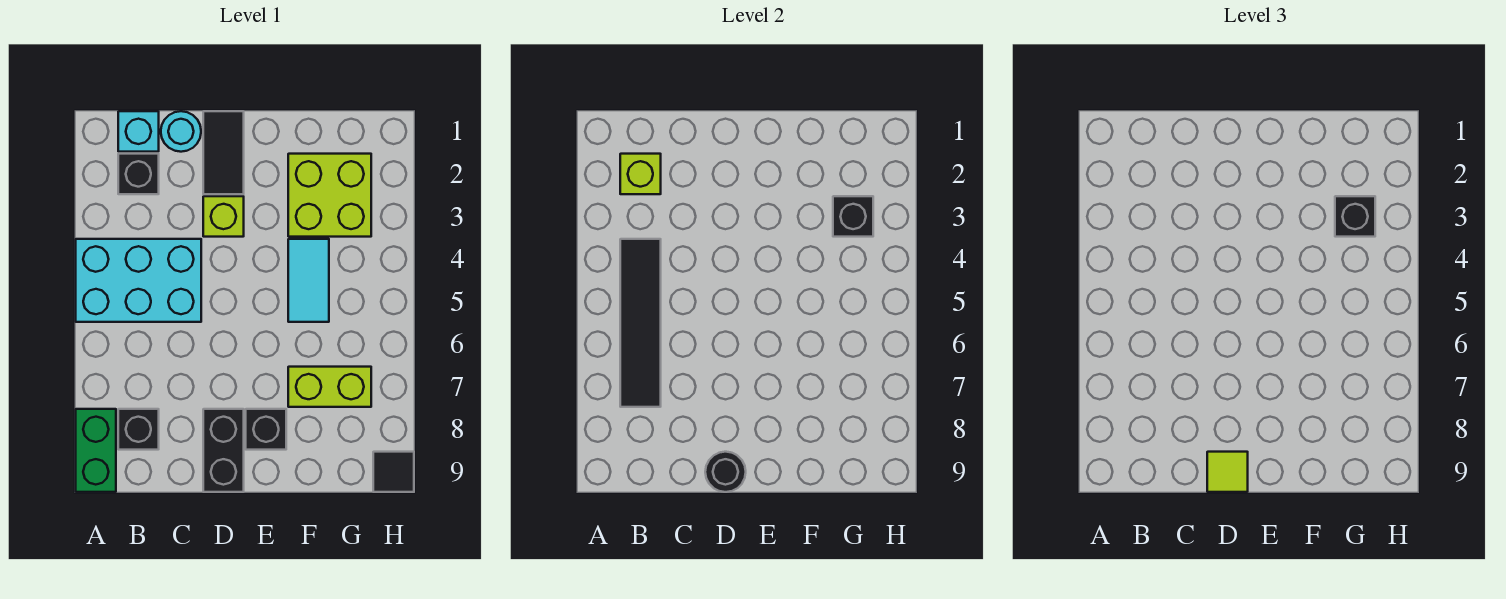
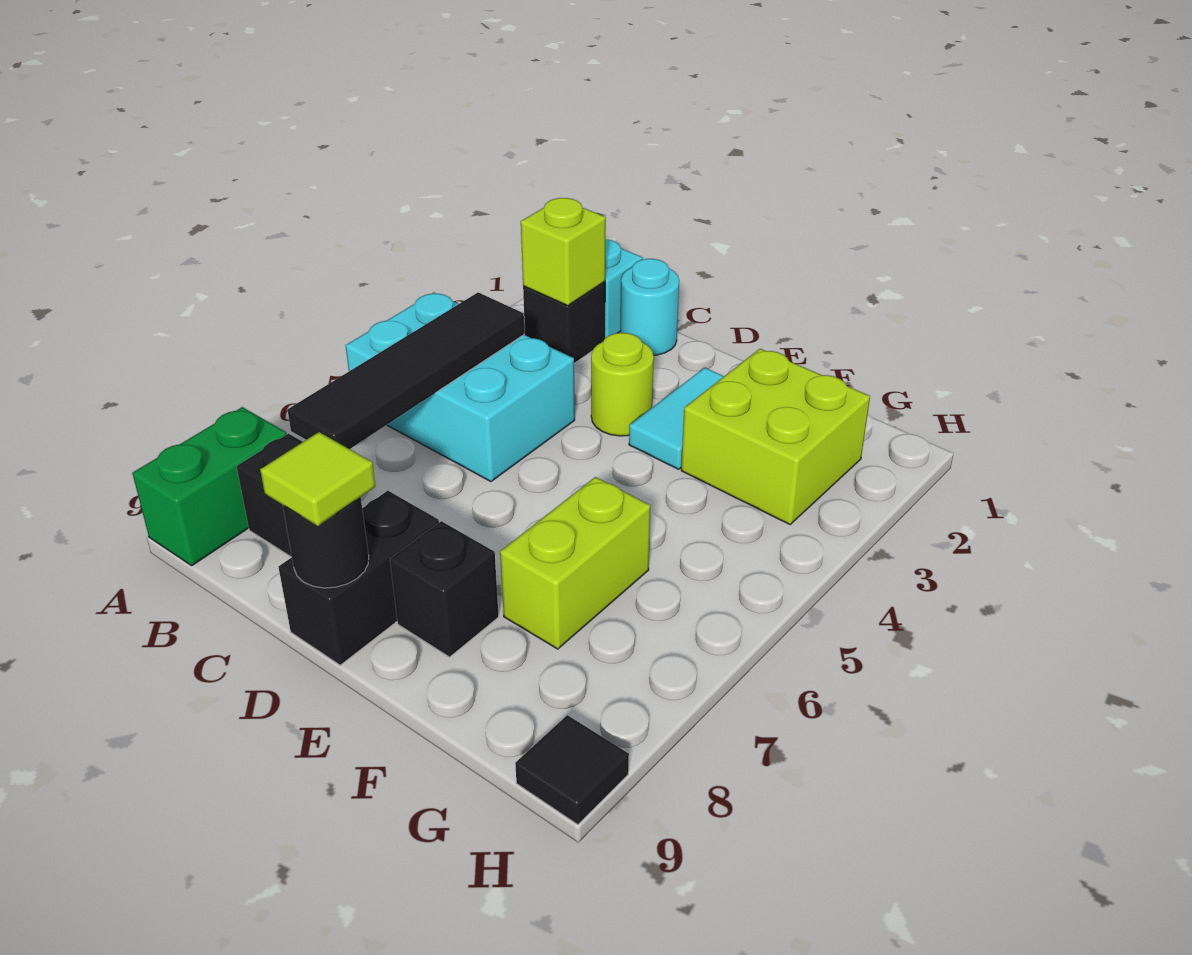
black tile D1:D2 level 1 -> none
lime brick D3 level 1 -> lime round brick D3 level 1
cyan tile F4:F5 level 1 -> cyan tile E2:E3 level 1
lime brick F7:G7 level 1 -> lime brick F6:F7 level 1
black brick G3 level 2 -> none
black brick G3 level 3 -> none

